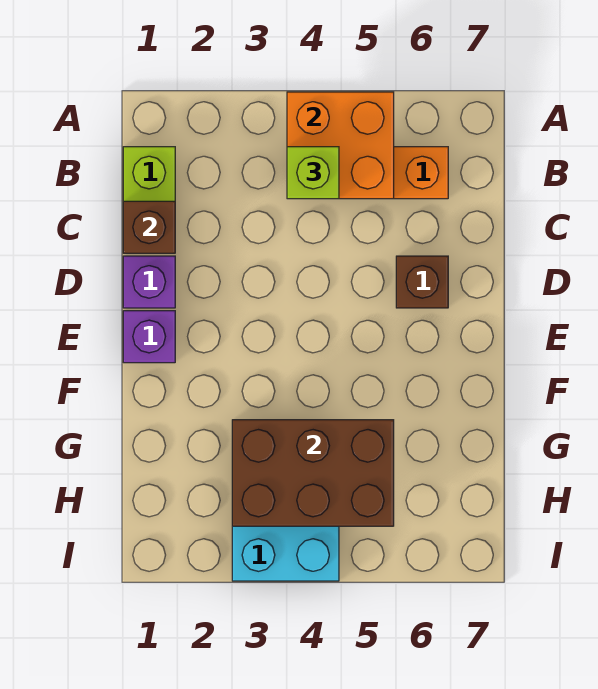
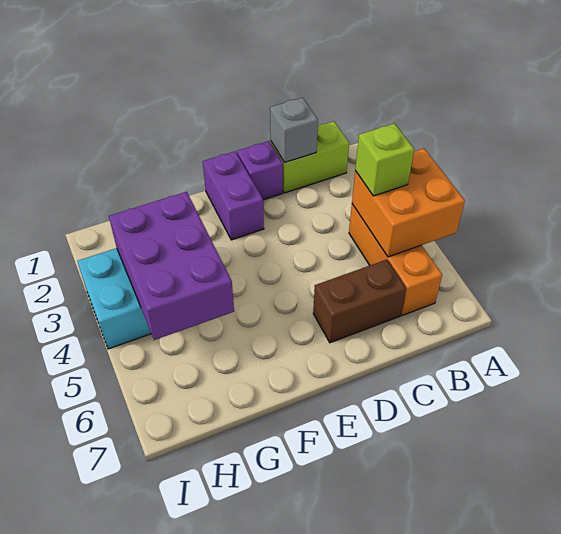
brown brick C1 level 2 -> grey brick C1 level 2
brown brick D6 level 1 -> brown brick C6:D6 level 1
purple brick E1 level 1 -> purple brick E1:E2 level 1
brown brick G3:H5 level 2 -> purple brick G3:H5 level 2

